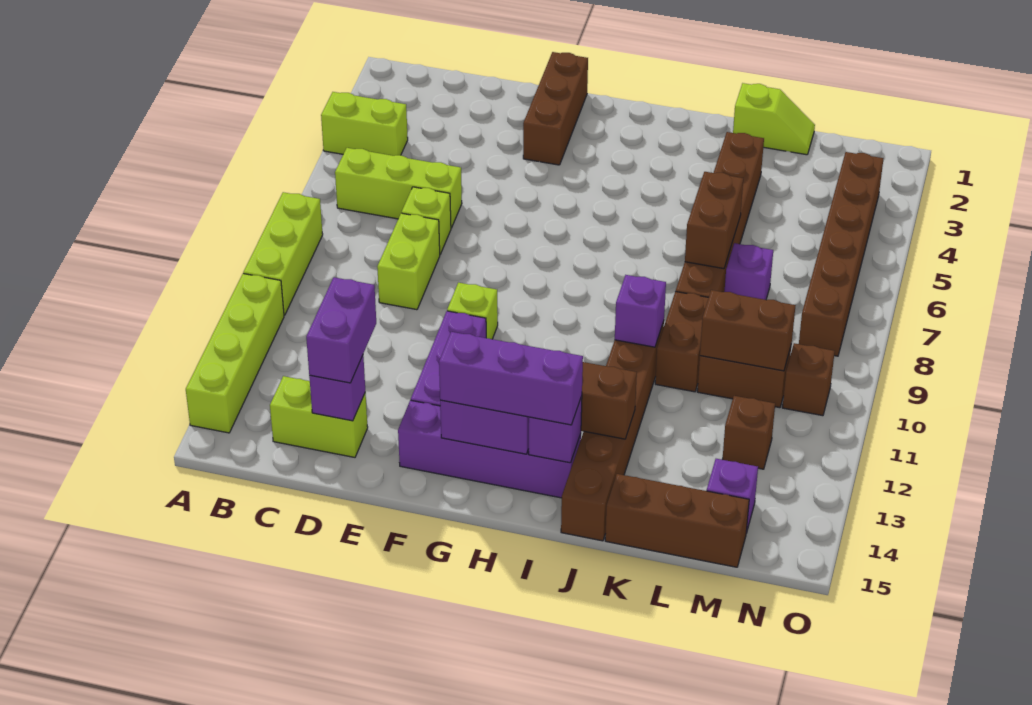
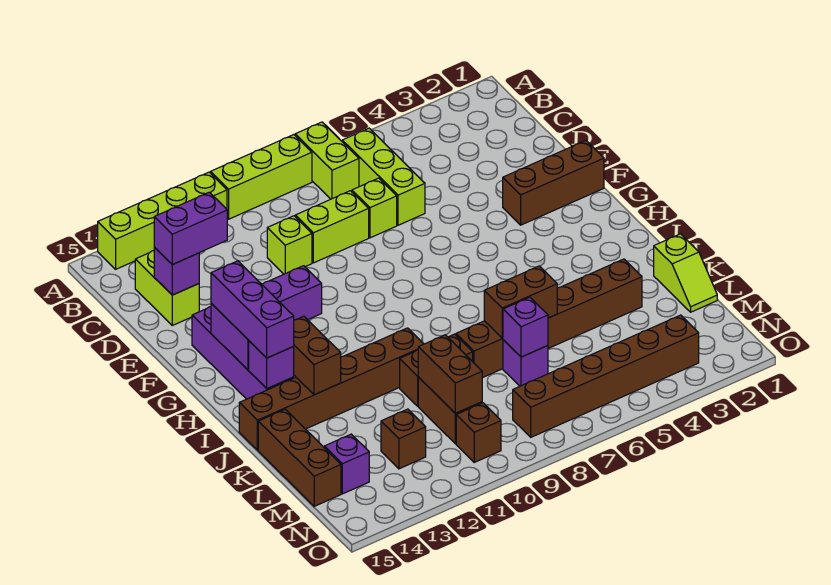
lime brick A4:B4 level 1 -> lime brick A7:B7 level 1
lime brick F10 level 1 -> lime brick D10 level 1
purple brick J10 level 2 -> purple brick L7 level 2

